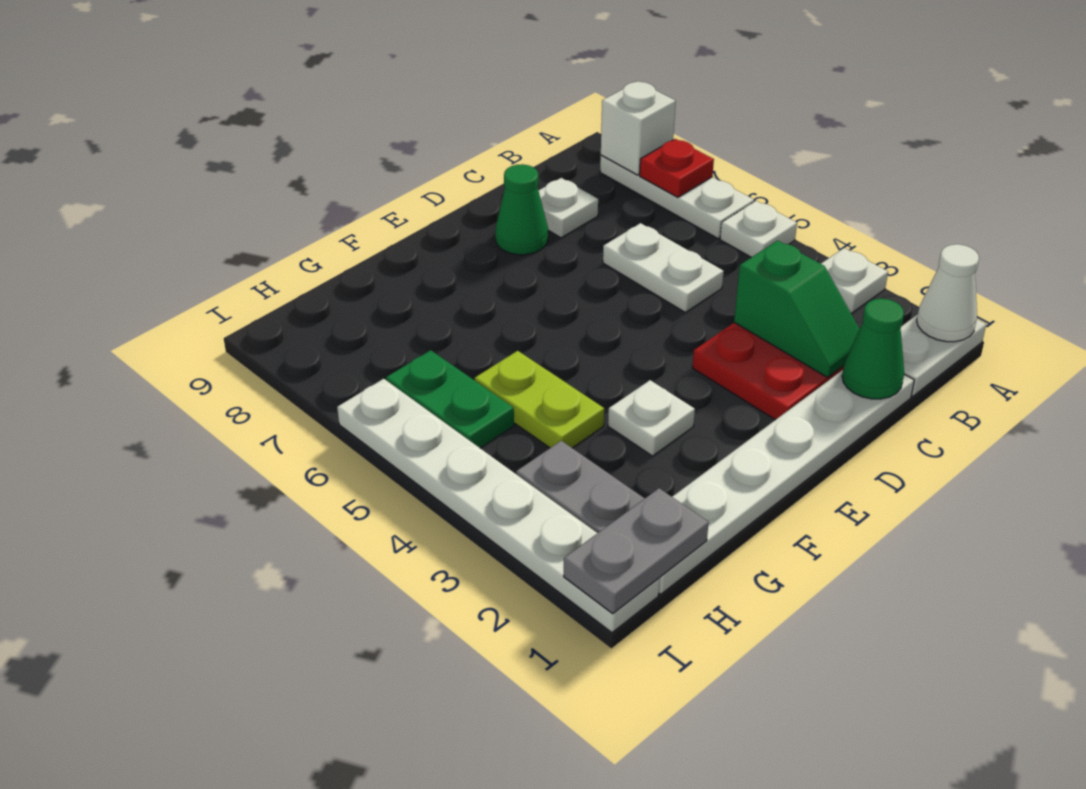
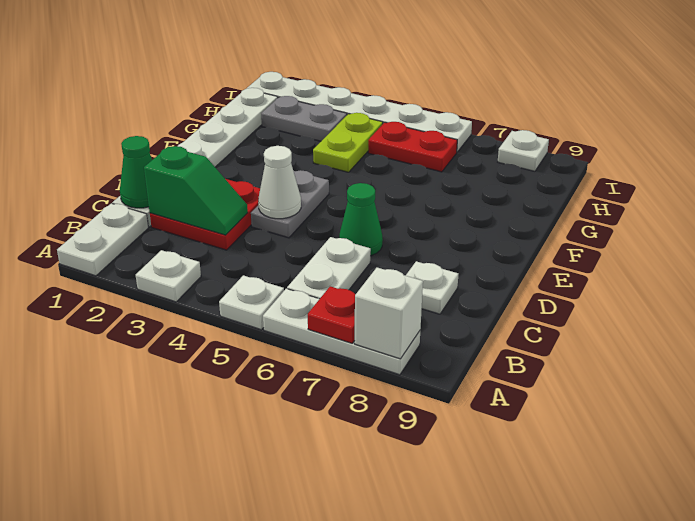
white cone A1 level 2 -> white cone D4 level 2
green slope C2:C3 level 2 top 3 -> green slope C2:C3 level 2 top 2
white plate C5:C6 level 1 -> white plate B6:C6 level 1
green cone D8 level 1 -> green cone D6 level 1
white plate F3 level 1 -> white plate I8 level 1
lime plate G4:G5 level 1 -> lime plate G4:H4 level 1
grey plate H1:I1 level 2 -> grey plate D4:E4 level 1
green plate H5:H6 level 1 -> red plate H5:H6 level 1

